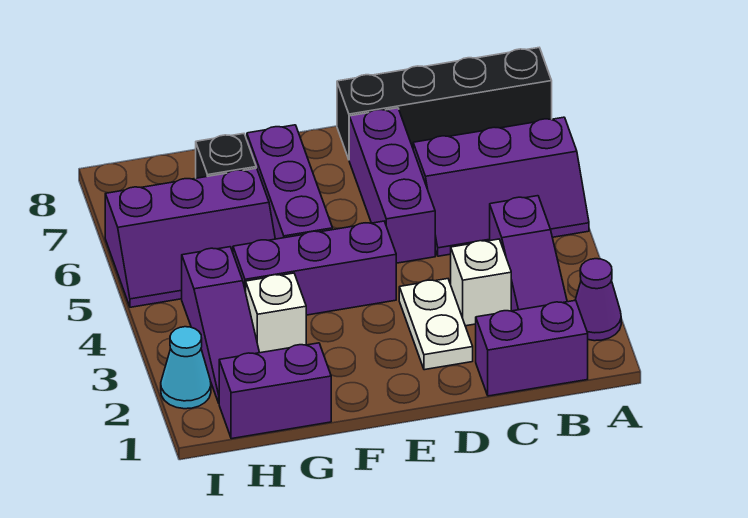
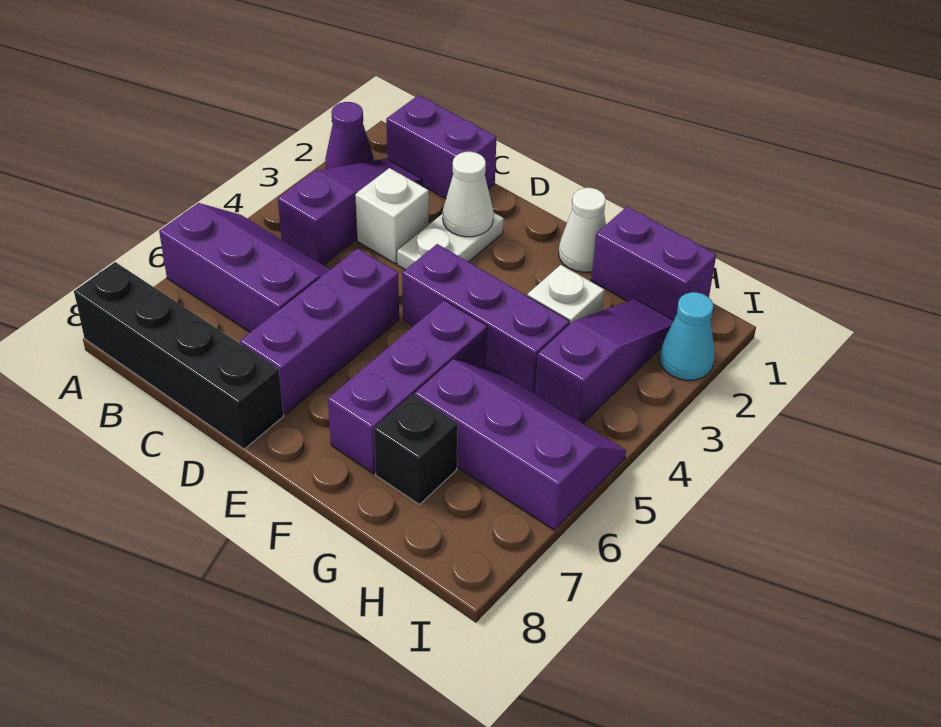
none -> white cone D2 level 2
none -> white cone F1 level 1

